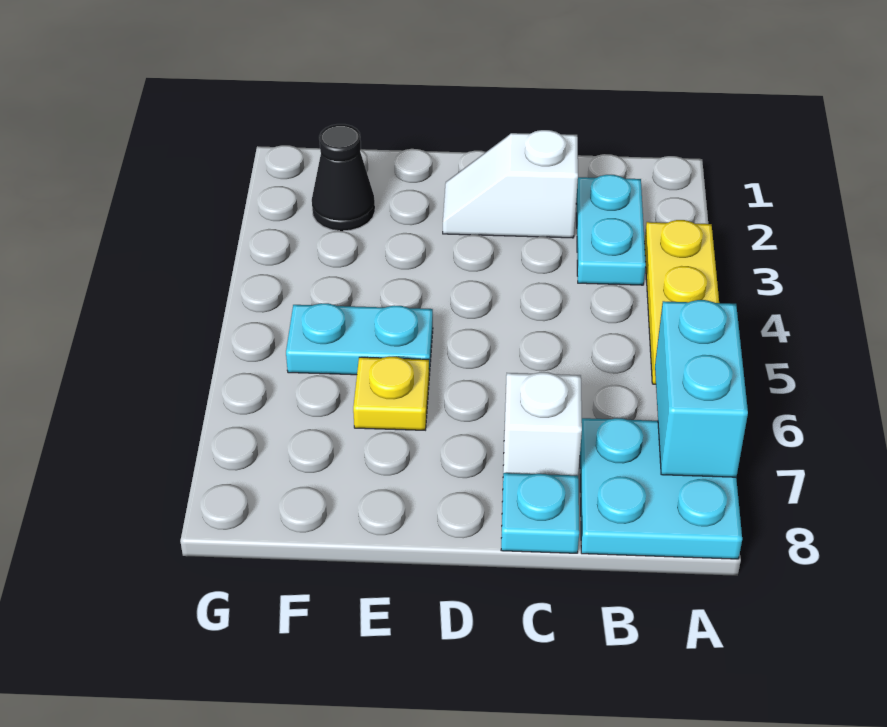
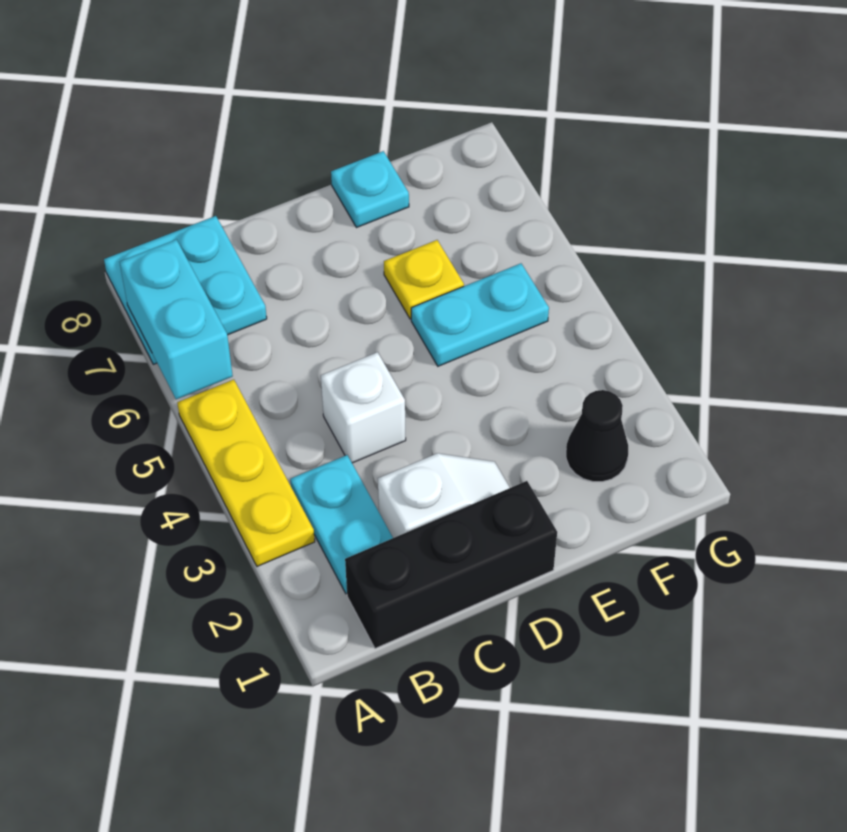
none -> black brick B1:D1 level 1
white brick C7 level 1 -> white brick C4 level 1
cyan plate C8 level 1 -> cyan plate E8 level 1

